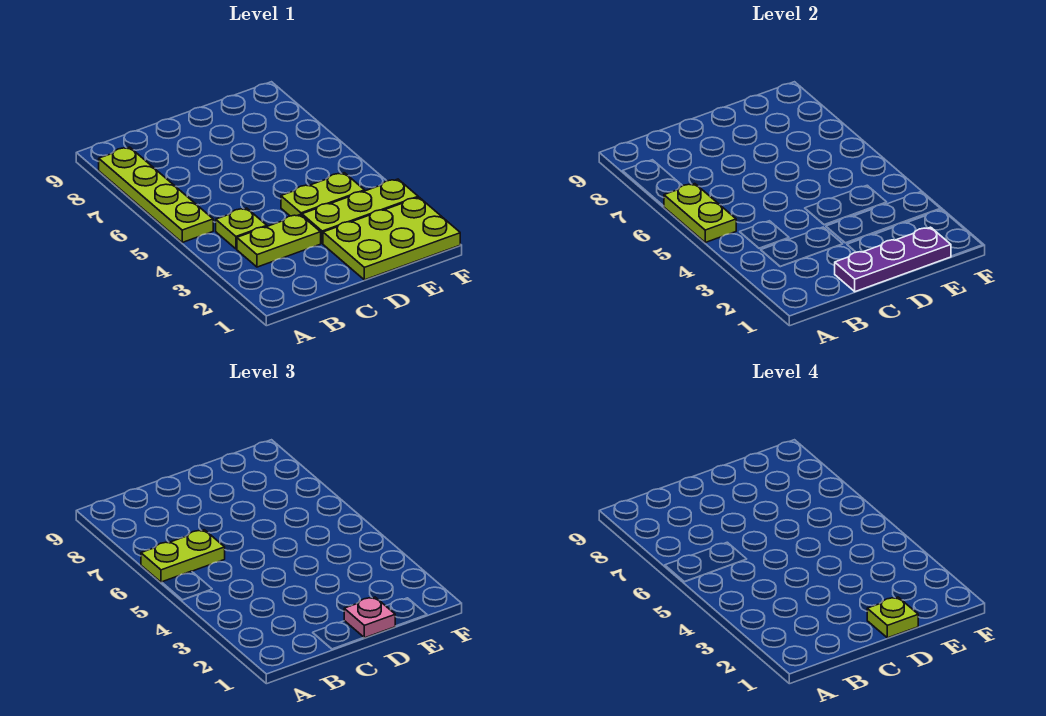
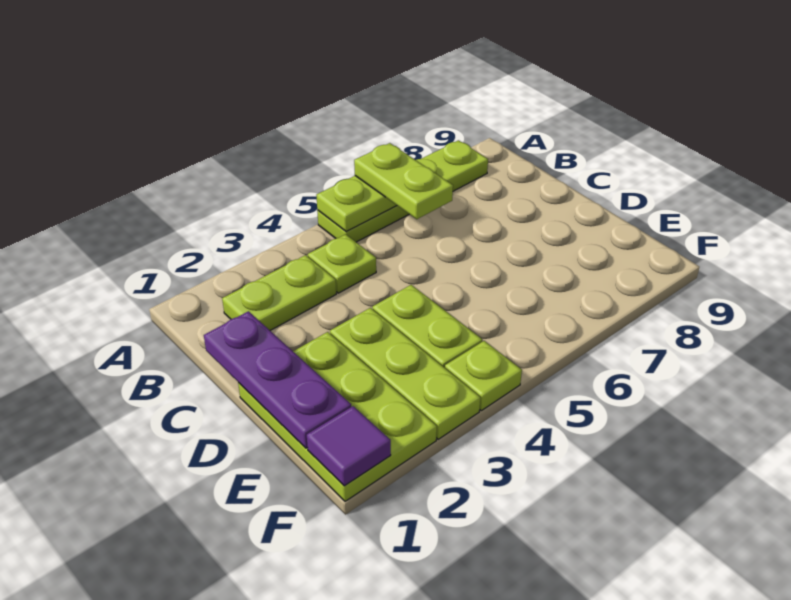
lime plate B3:C3 level 1 -> lime plate B2:B3 level 1
pink plate D1 level 3 -> none
lime plate D1 level 4 -> lime plate F4 level 1
none -> purple tile F1 level 2

